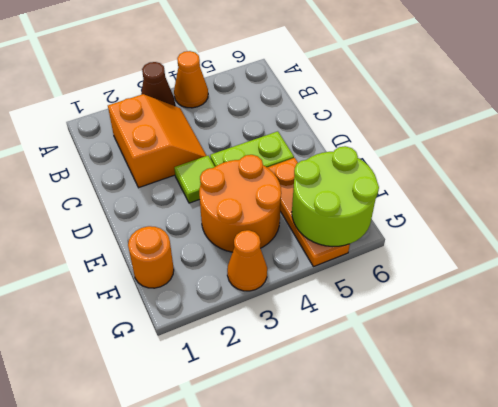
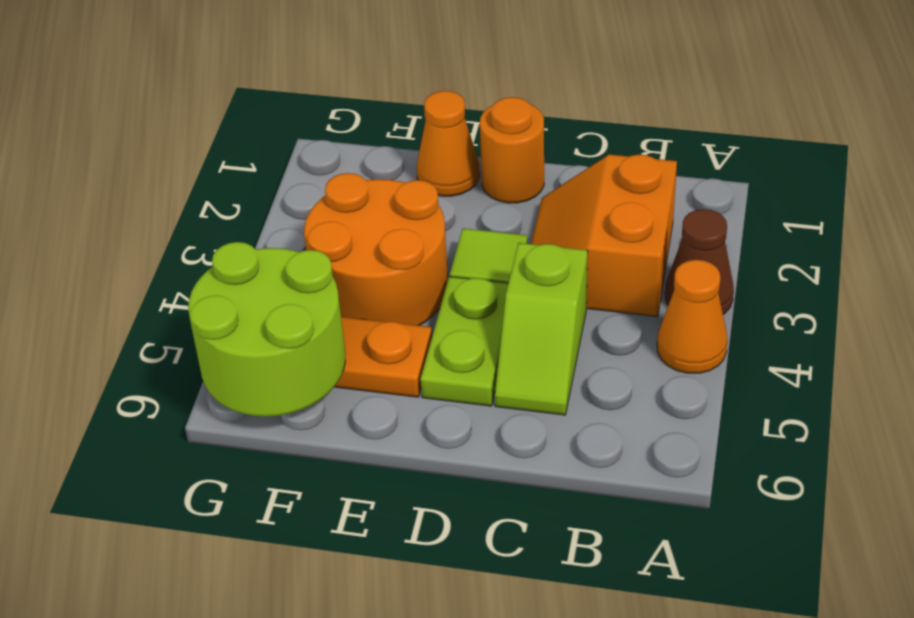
orange slope B2:C3 level 1 top 2 -> orange slope B2:C3 level 1 top B
none -> lime slope C4:C5 level 1 top 4
orange round brick F1 level 1 -> orange round brick D1 level 1
orange cone G3 level 1 -> orange cone E1 level 1

